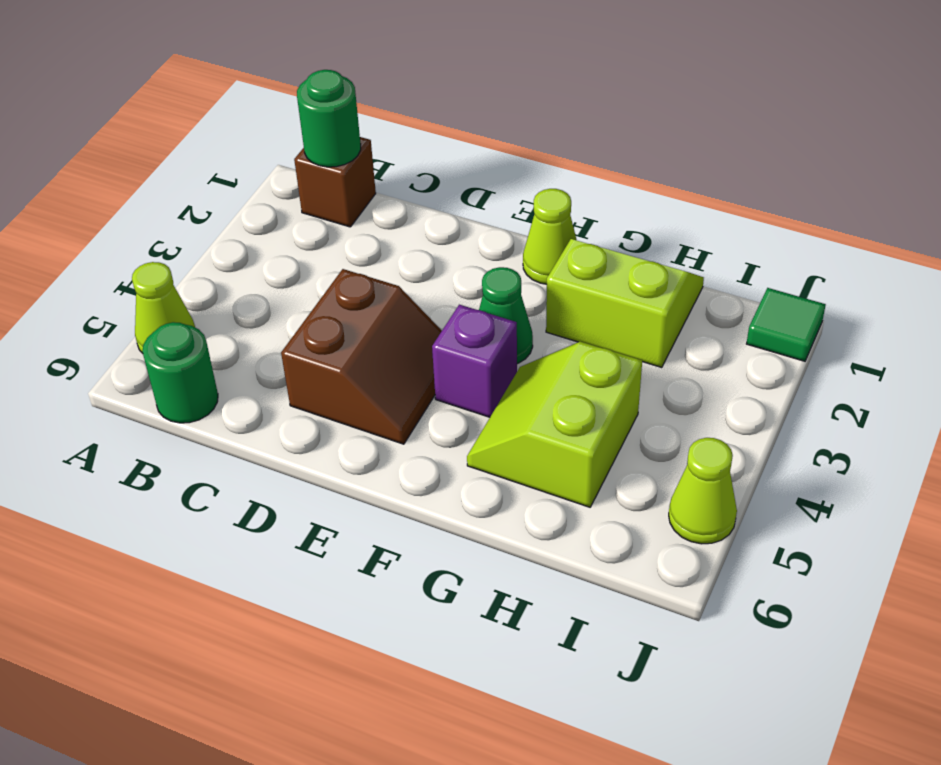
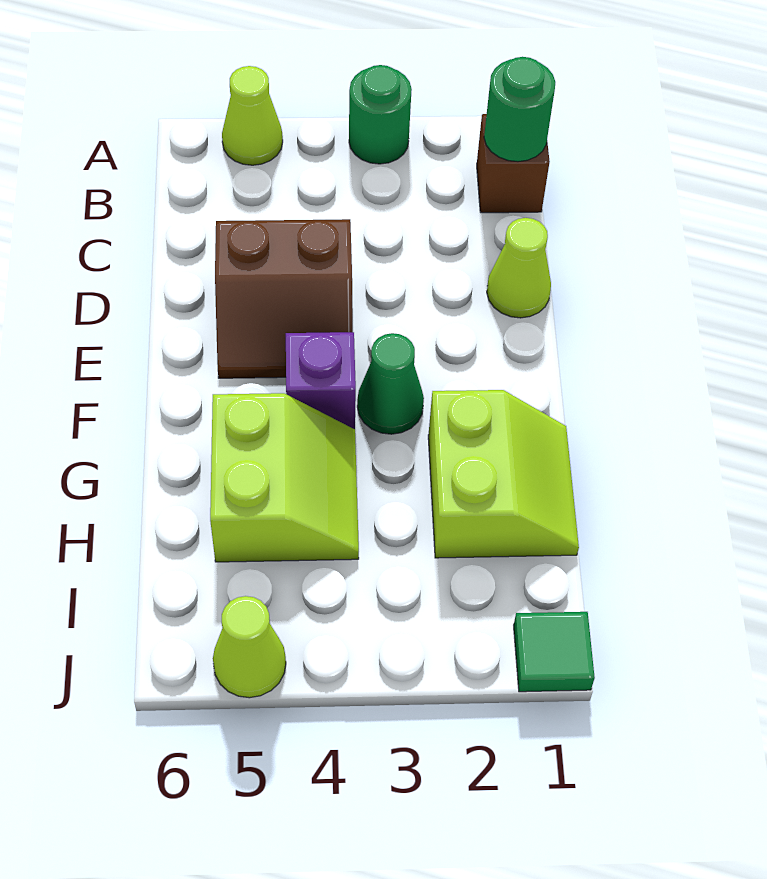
green round brick B6 level 1 -> green round brick A3 level 1
lime cone F1 level 1 -> lime cone D1 level 1
lime slope G4:H5 level 1 top H -> lime slope G4:H5 level 1 top 5

